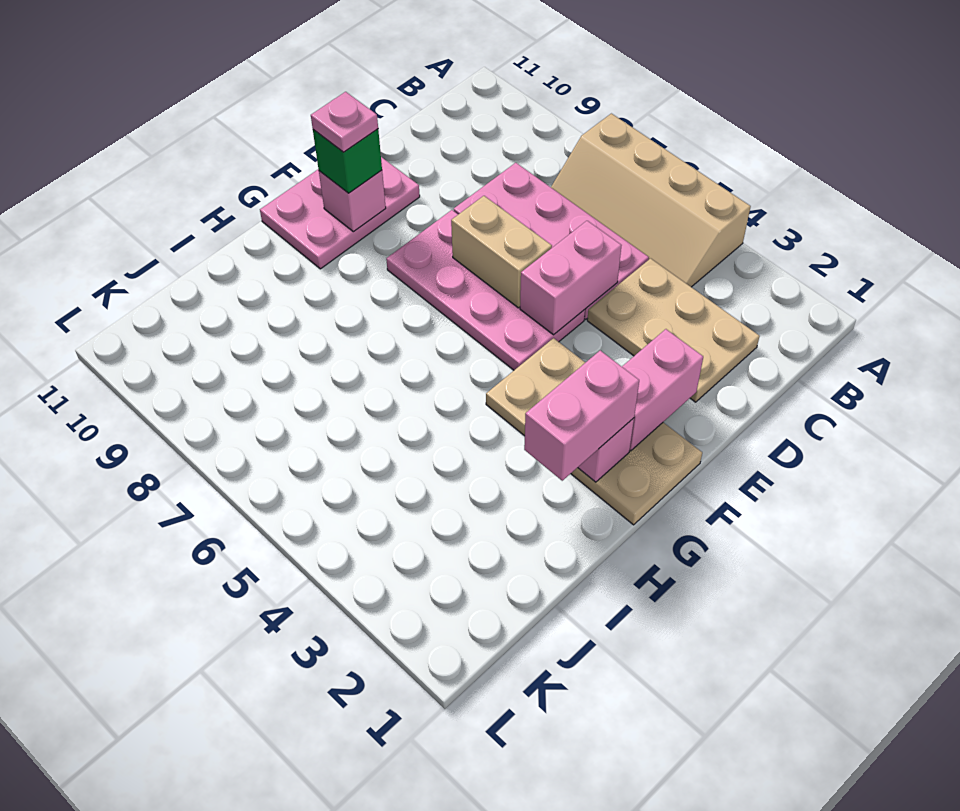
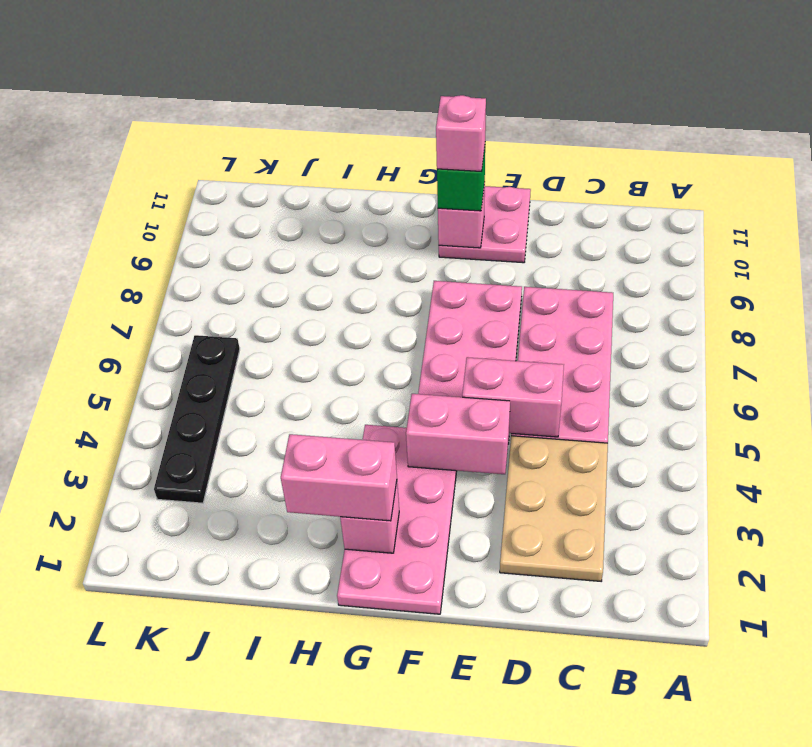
tan slope A4:B7 level 1 top A -> none
pink brick E2:F2 level 2 -> pink brick E4:F4 level 2
tan brick E6:E7 level 2 -> none
pink plate E10:G11 level 1 -> pink plate E10:F11 level 1
tan plate F1:G4 level 1 -> pink plate F1:G4 level 1
pink plate F10 level 4 -> pink brick F10 level 4
none -> black plate K3:K6 level 1

